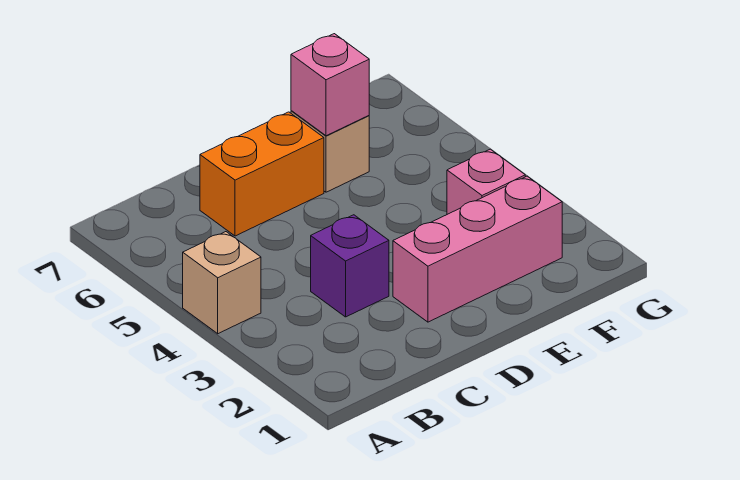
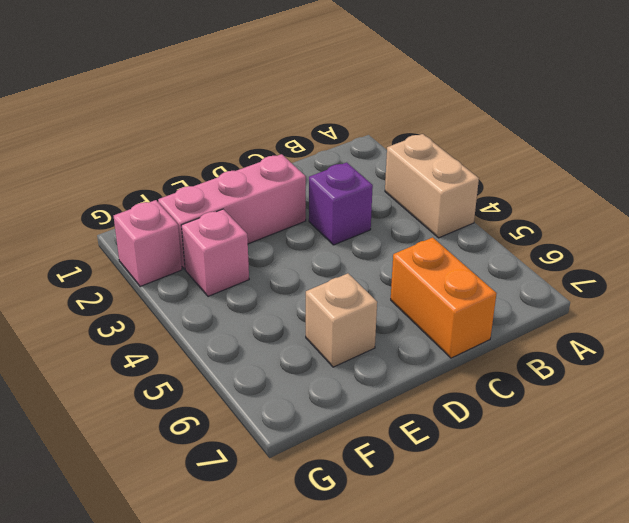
tan brick A4 level 1 -> tan brick A3:A4 level 1
orange brick C6:D6 level 1 -> orange brick C6:C7 level 1
pink brick E6 level 2 -> pink brick G2 level 1

